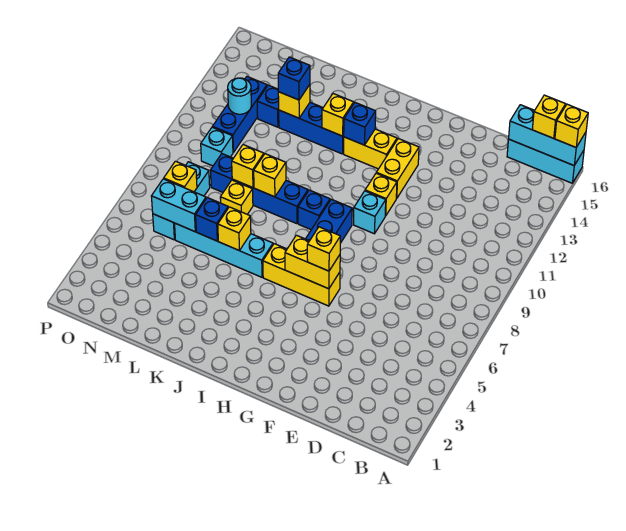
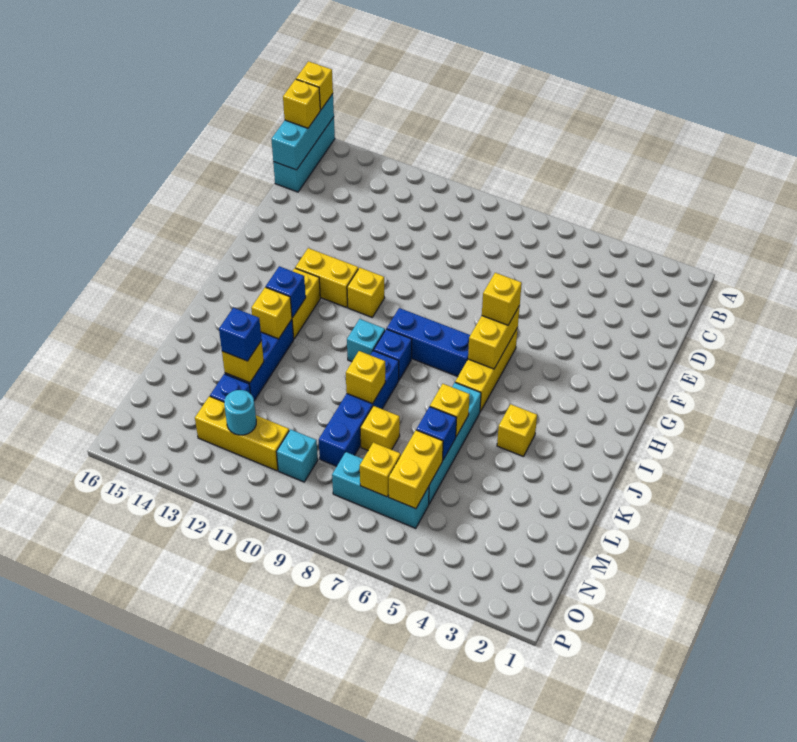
cyan brick G10 level 1 -> cyan brick I10 level 1
yellow brick L9 level 2 -> yellow brick J4 level 1
cyan brick M6:N6 level 2 -> yellow brick M6:N6 level 2
blue brick N11:N13 level 1 -> yellow brick N11:N13 level 1

